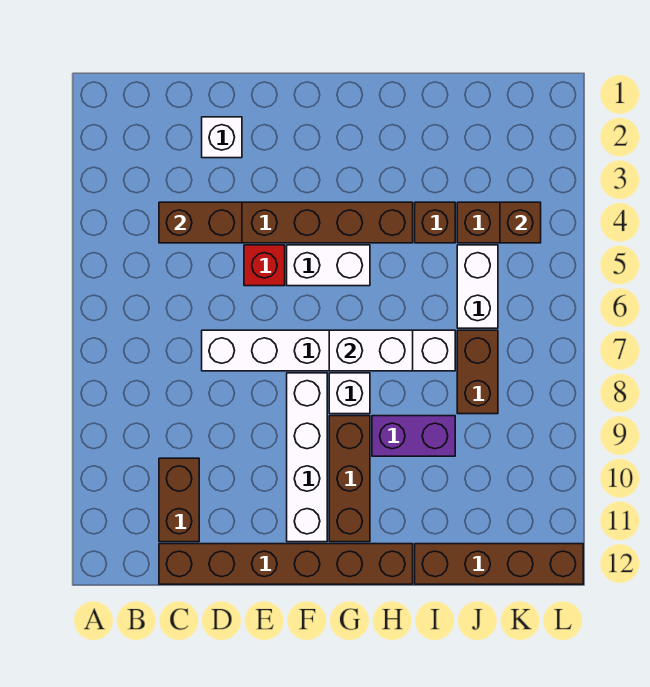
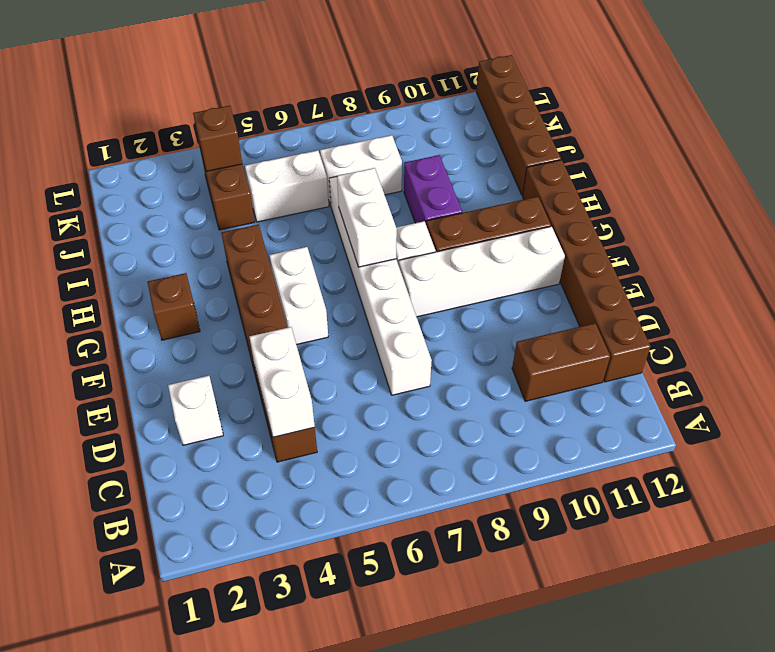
brown brick C4:D4 level 2 -> white brick C4:D4 level 2
red brick E5 level 1 -> none
brown brick I4 level 1 -> brown brick G2 level 1
brown brick J7:J8 level 1 -> white brick J7:J8 level 1

